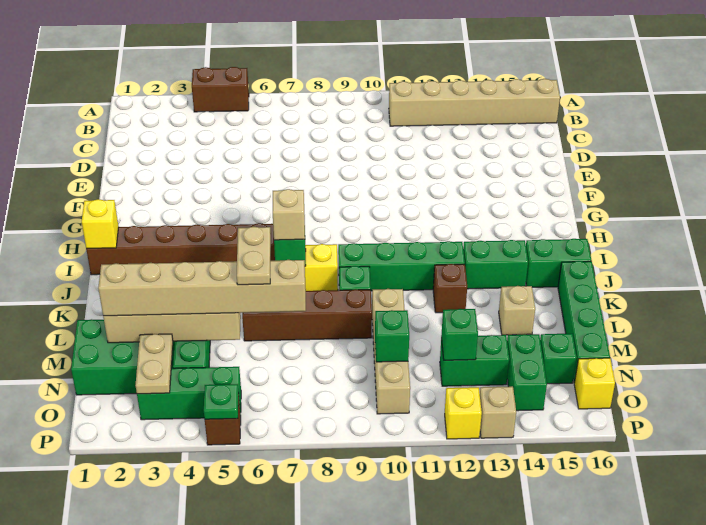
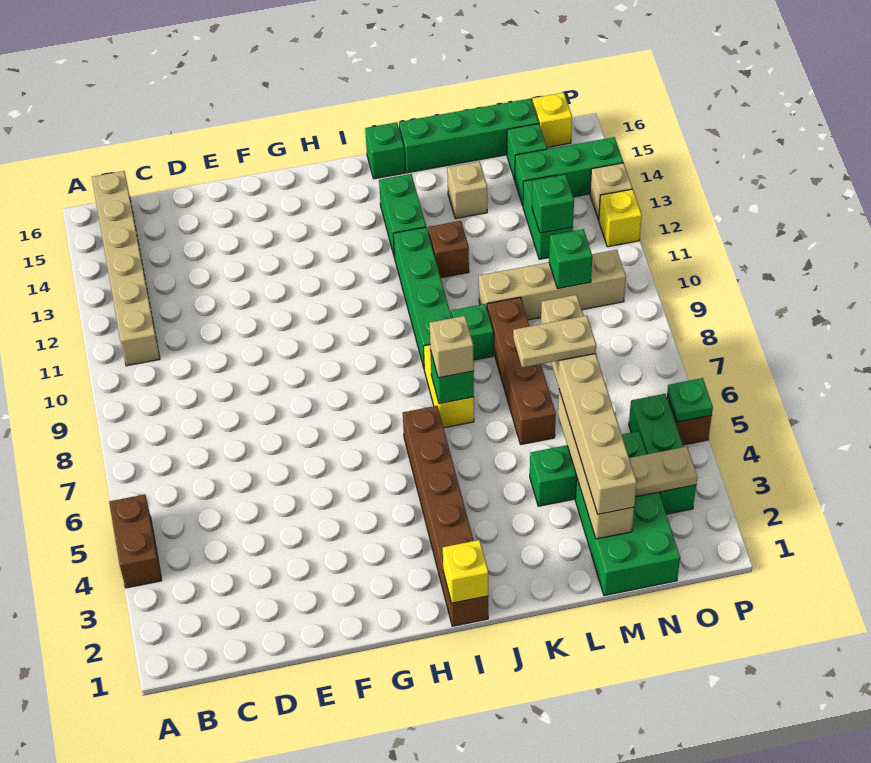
green brick J15:J16 level 1 -> green brick J16 level 1
green brick N14:O14 level 1 -> green brick N14:P14 level 1

